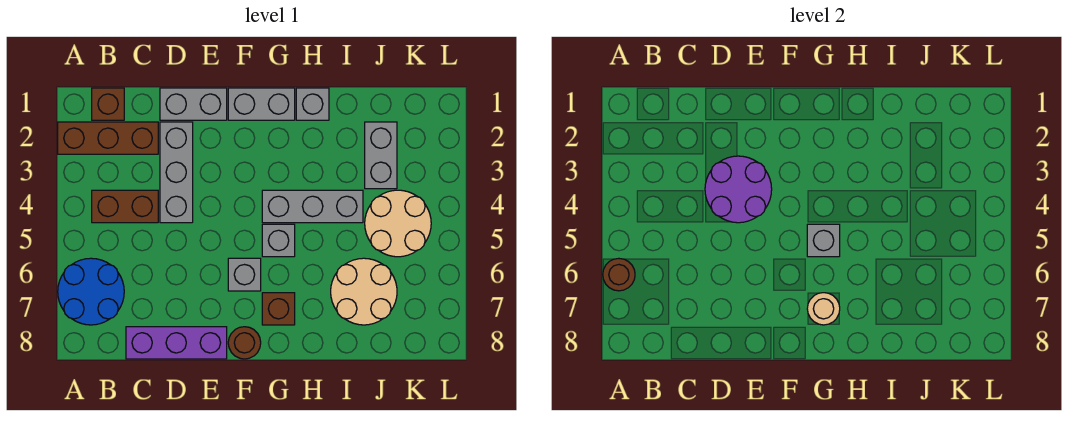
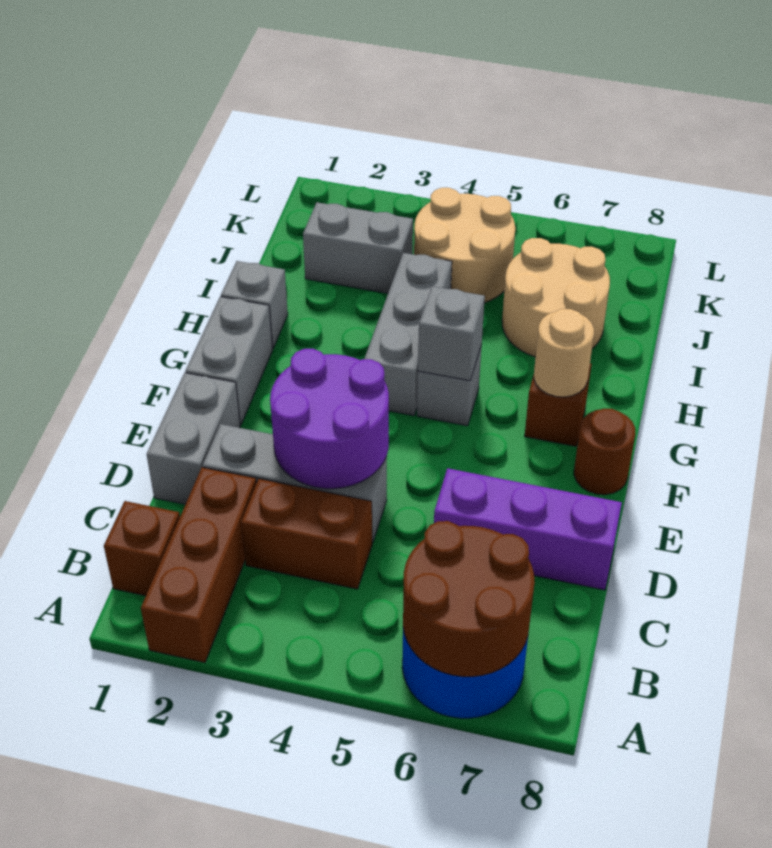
brown round brick A6 level 2 -> brown round brick A6:B7 level 2
brown brick B4:C4 level 1 -> brown brick C3:C4 level 1
purple brick C8:E8 level 1 -> purple brick D6:D8 level 1
grey brick F6 level 1 -> none

